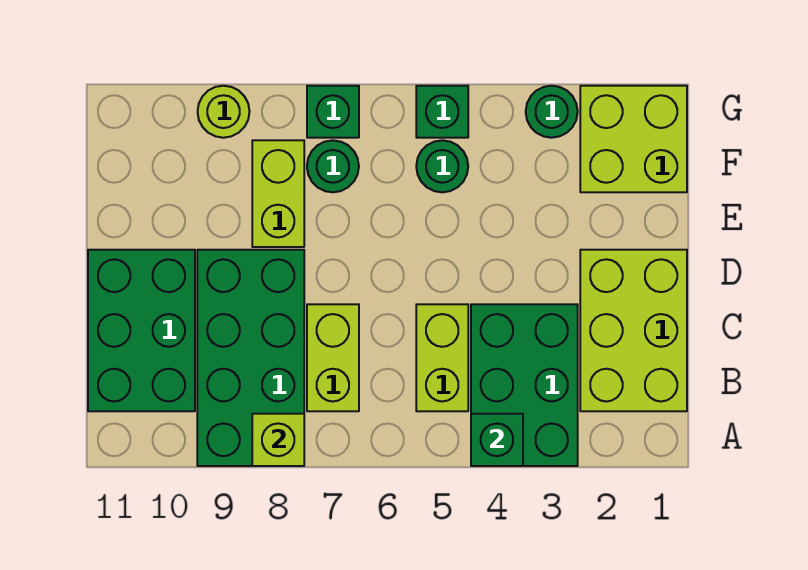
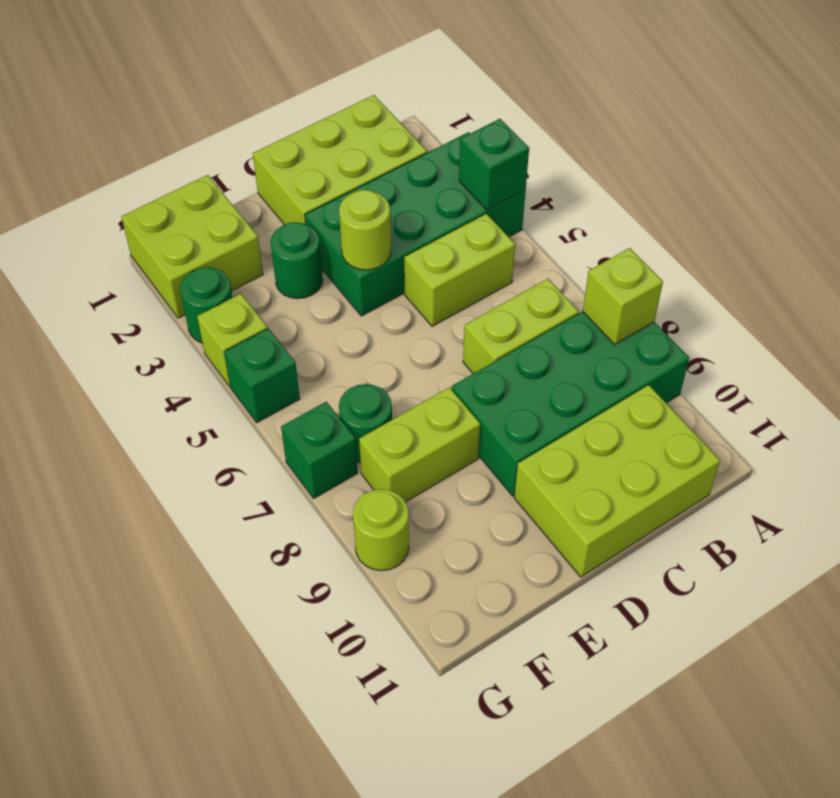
green brick A3:C4 level 1 -> green brick A3:D4 level 1
green brick B10:D11 level 1 -> lime brick B10:D11 level 1
none -> lime round brick D4 level 2
green round brick F5 level 1 -> green round brick E3 level 1
none -> lime brick G4 level 1

